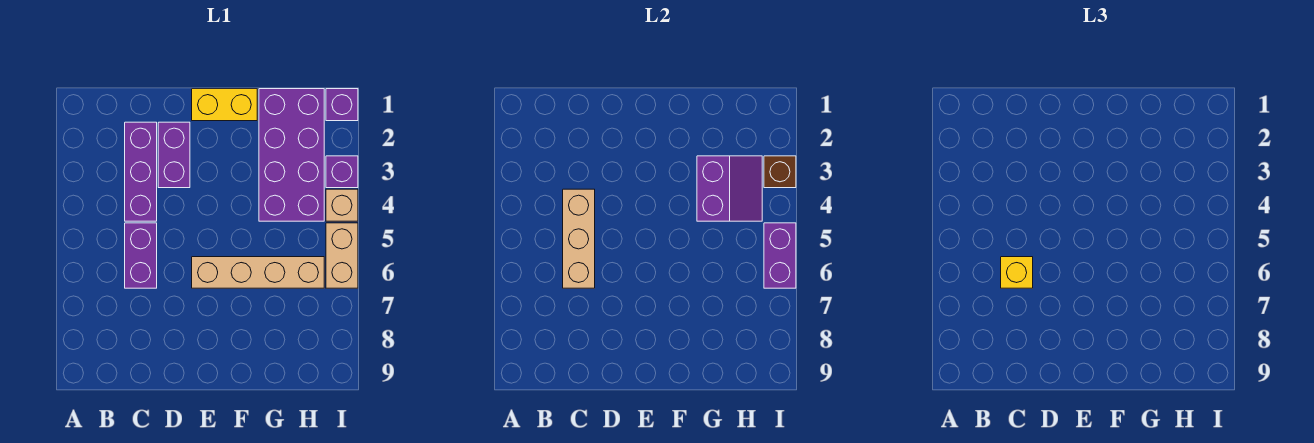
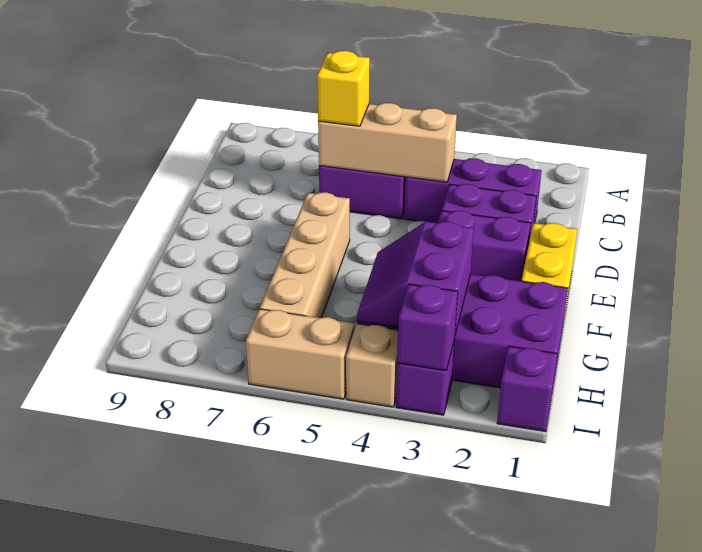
purple slope G3:H4 level 2 top G -> purple slope G3:H4 level 2 top 3
brown brick I3 level 2 -> purple brick I3 level 2
purple brick I5:I6 level 2 -> purple brick E2:E3 level 1

